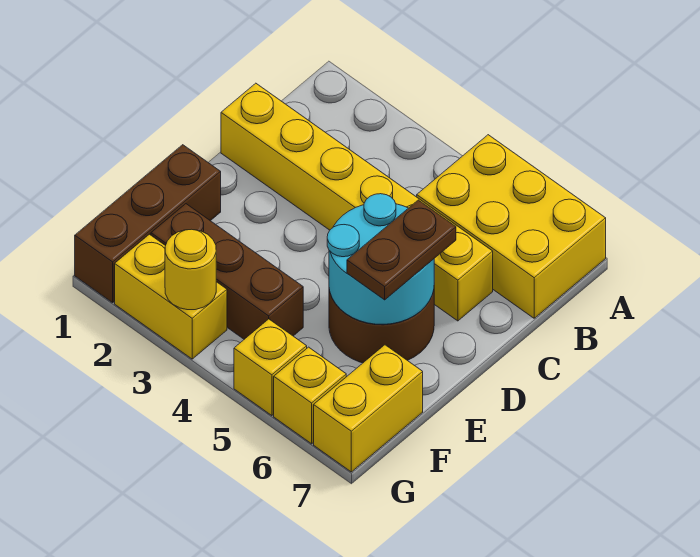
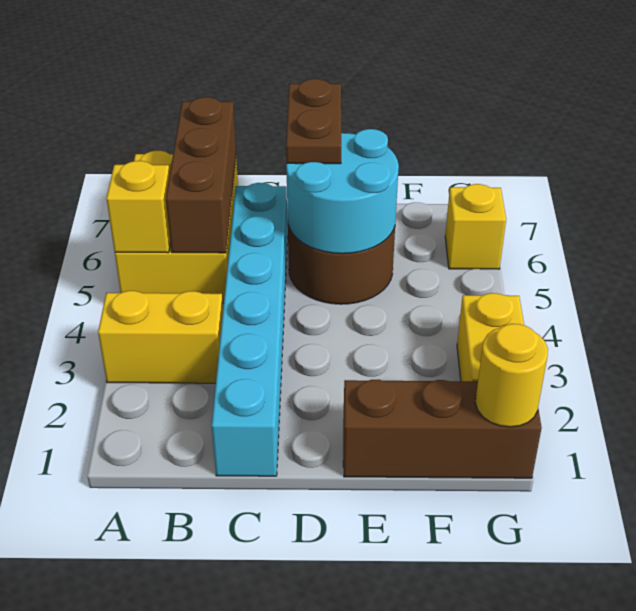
yellow brick C1:C6 level 1 -> cyan brick C1:C6 level 1
brown plate D6:E6 level 3 -> brown plate D6:D7 level 3
brown brick F2:F4 level 1 -> brown brick B5:B7 level 2
yellow brick F7:G7 level 1 -> yellow brick A3:B3 level 1
yellow round brick G3 level 2 -> yellow round brick G1 level 2
yellow brick G5 level 1 -> yellow brick A5 level 2

